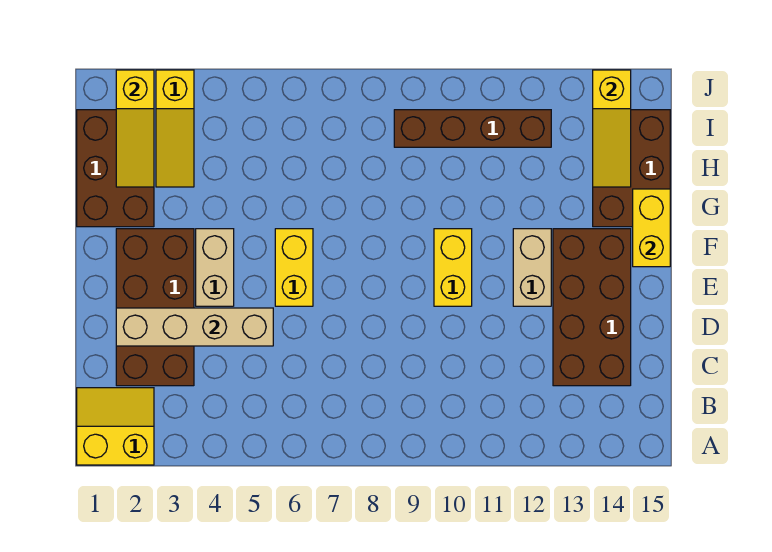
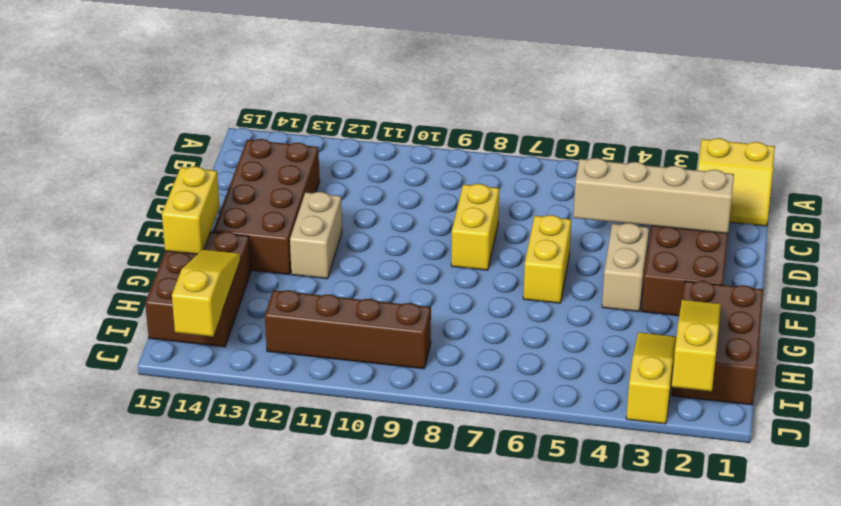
yellow brick E10:F10 level 1 -> yellow brick D8:E8 level 1

